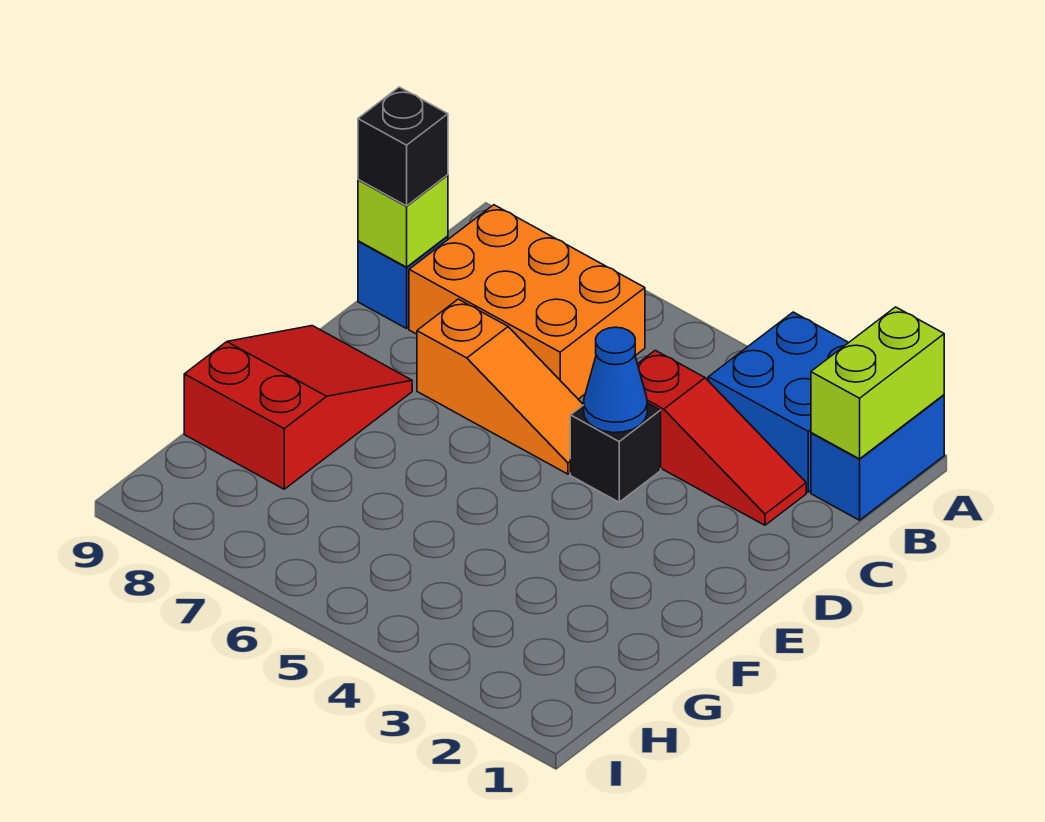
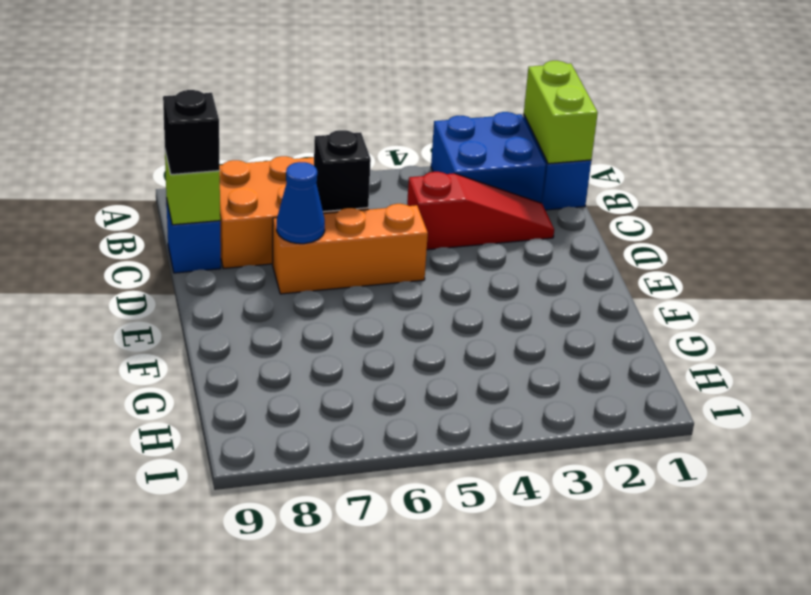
black brick D4 level 1 -> black brick C6 level 2
blue cone D4 level 2 -> blue cone D7 level 2
orange slope D5:D7 level 1 top 7 -> orange brick D5:D7 level 1
red slope E8:G9 level 1 top G -> none

